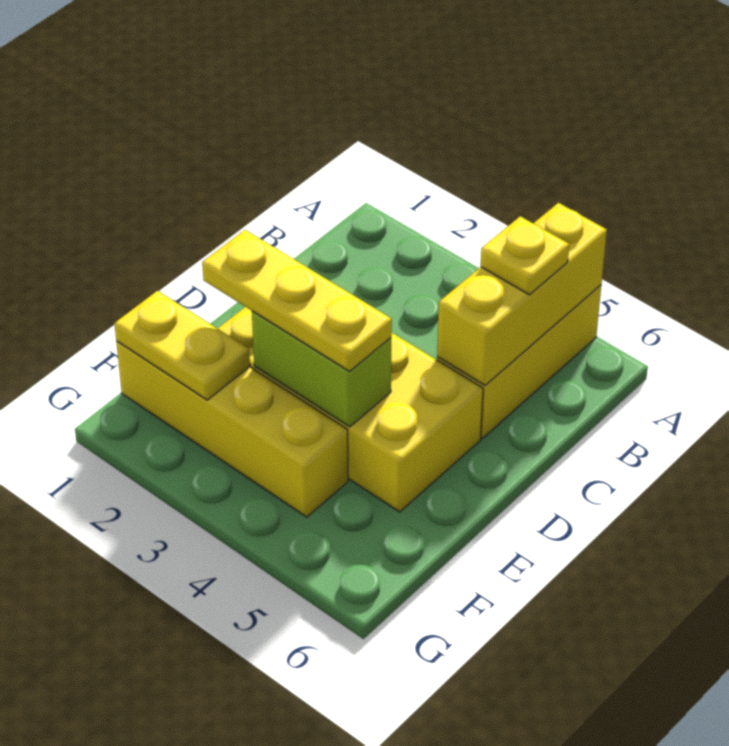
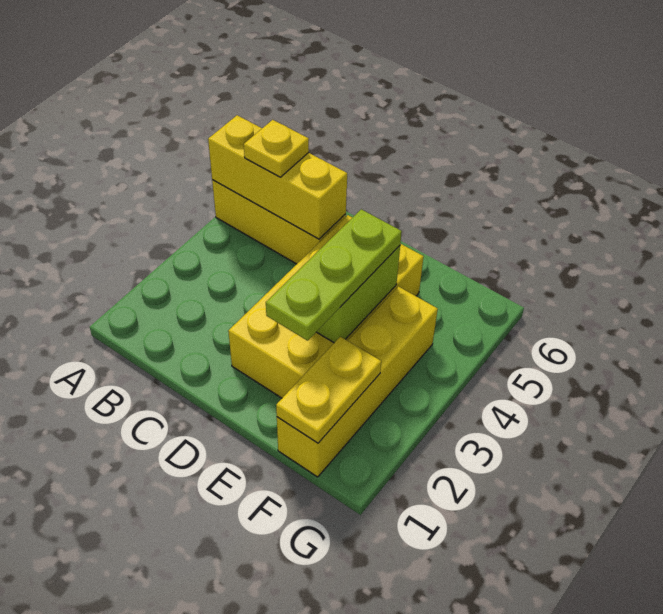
yellow plate E2:E4 level 3 -> lime plate E2:E4 level 3

